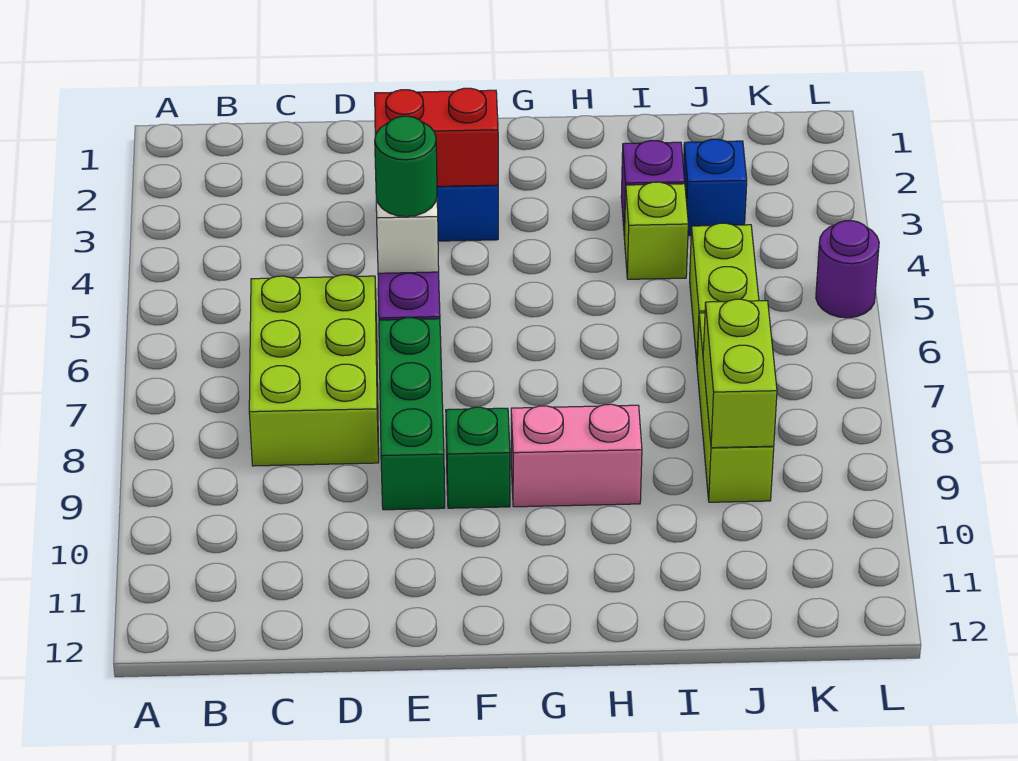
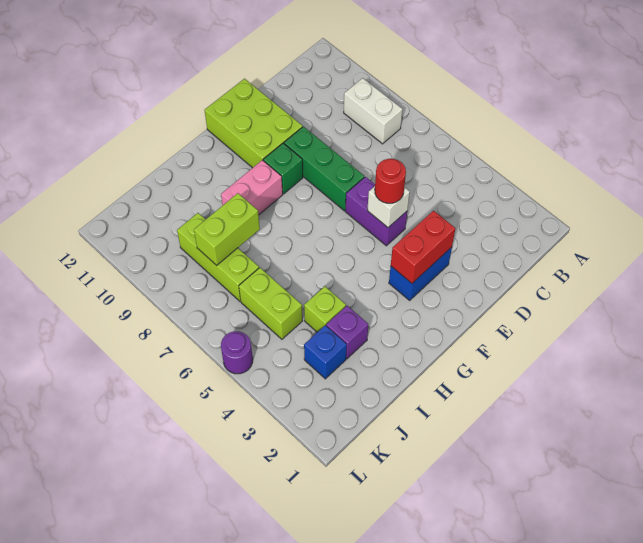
none -> white brick B8:B9 level 1
lime brick C6:D8 level 1 -> lime brick E10:F12 level 1
green round brick E5 level 3 -> red round brick E5 level 3
lime brick J8:J9 level 2 -> lime brick I8:J8 level 2

